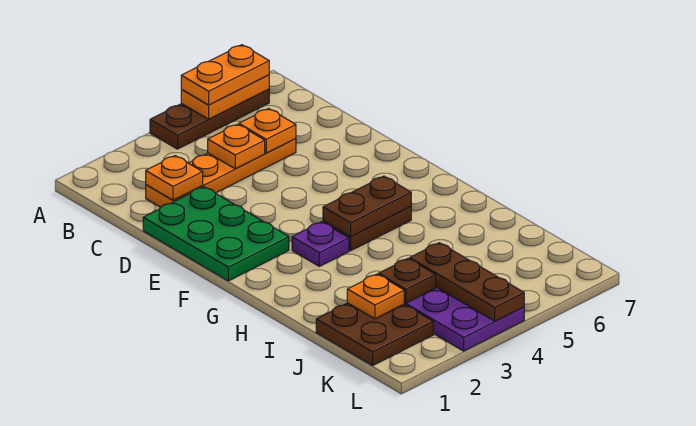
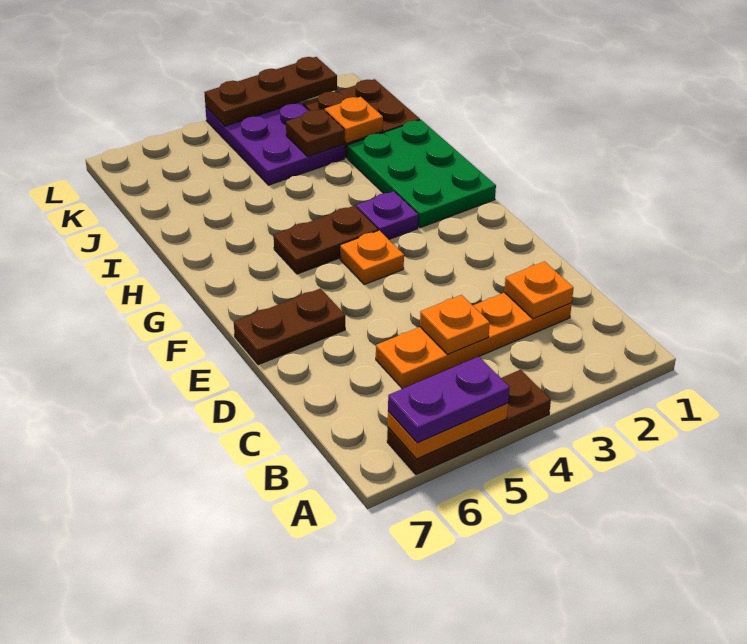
orange plate A5:A6 level 3 -> purple plate A5:A6 level 3
orange plate C5 level 2 -> orange plate F4 level 1
green plate D1:F2 level 1 -> green plate G1:I2 level 1
brown plate G4:G5 level 2 -> brown plate E6:E7 level 1
brown plate J4:L4 level 2 -> brown plate L2:L4 level 2

